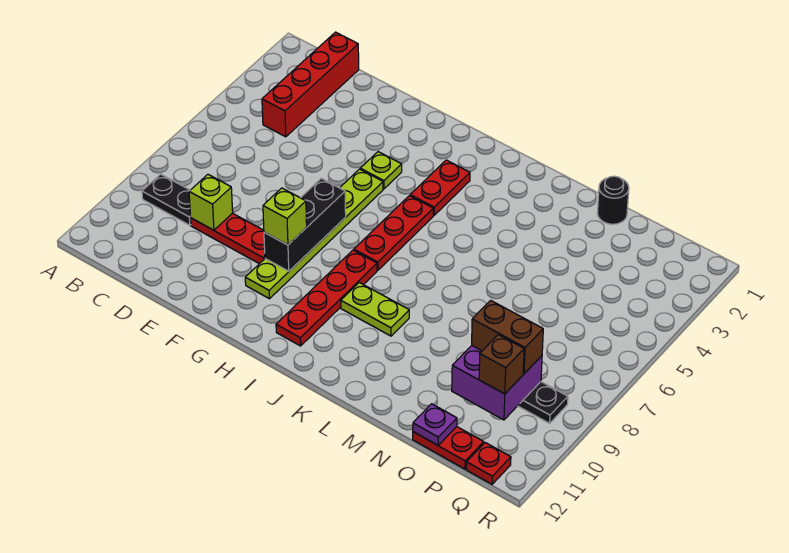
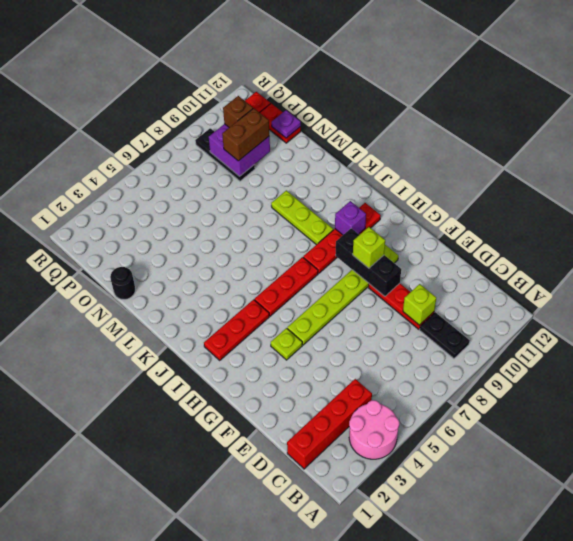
none -> pink round brick A3:B4 level 1
black brick G7:G9 level 2 -> black brick F9:H9 level 2
red plate I3:I4 level 1 -> red plate I2:I4 level 1
none -> purple brick I10 level 2
lime plate J9:K9 level 1 -> lime plate J9:L9 level 1
brown brick O9:P9 level 3 -> brown brick O9:O10 level 3

